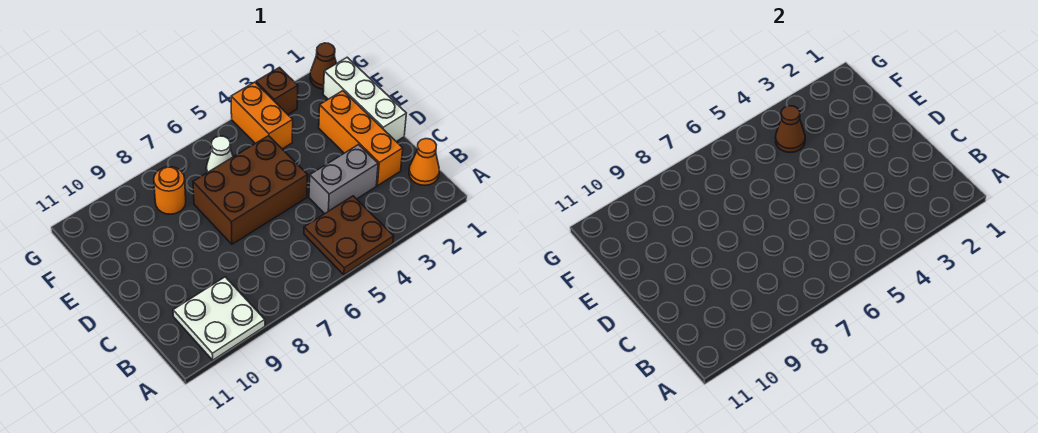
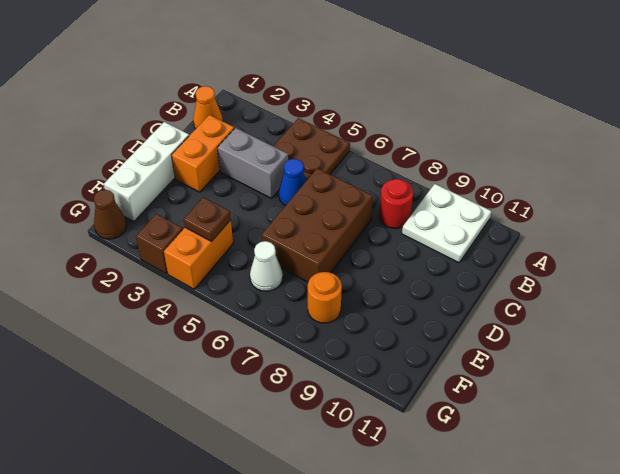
none -> red round brick B8 level 1
orange brick C2:E2 level 1 -> orange brick C2:D2 level 1
none -> blue cone C5 level 1
brown brick D5:E7 level 1 -> brown brick C6:E7 level 1
brown cone F4 level 2 -> brown plate F4 level 2

